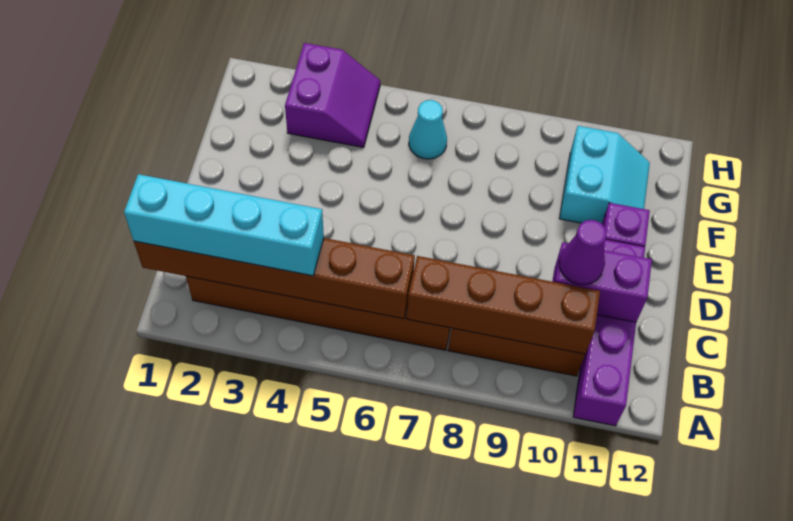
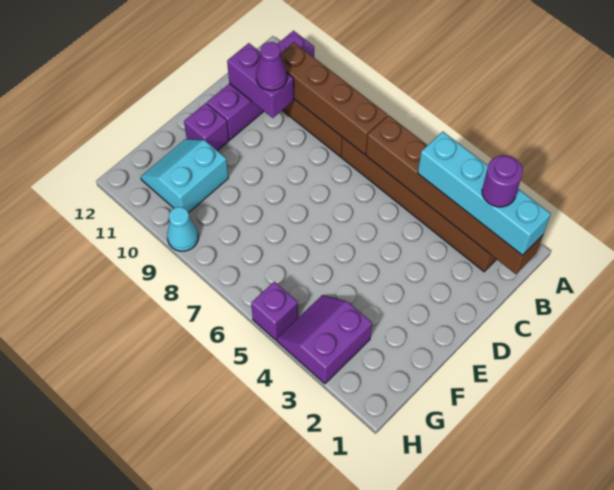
none -> purple round brick B2 level 4
cyan cone G6 level 1 -> cyan cone H9 level 1
none -> purple brick H5 level 1

